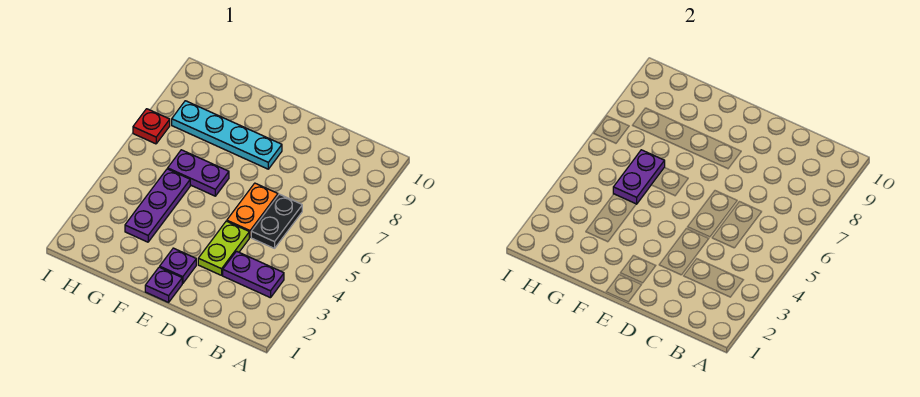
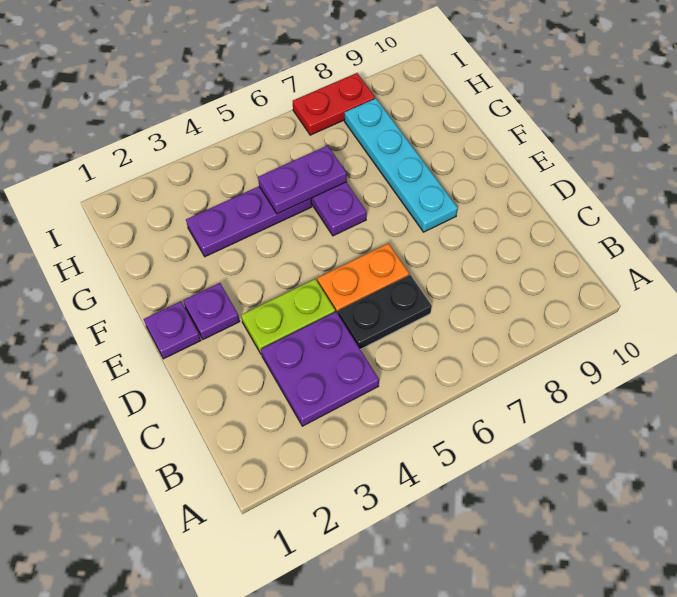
purple plate B3:C3 level 1 -> purple plate B3:C4 level 1
red plate I7 level 1 -> red plate I7:I8 level 1

